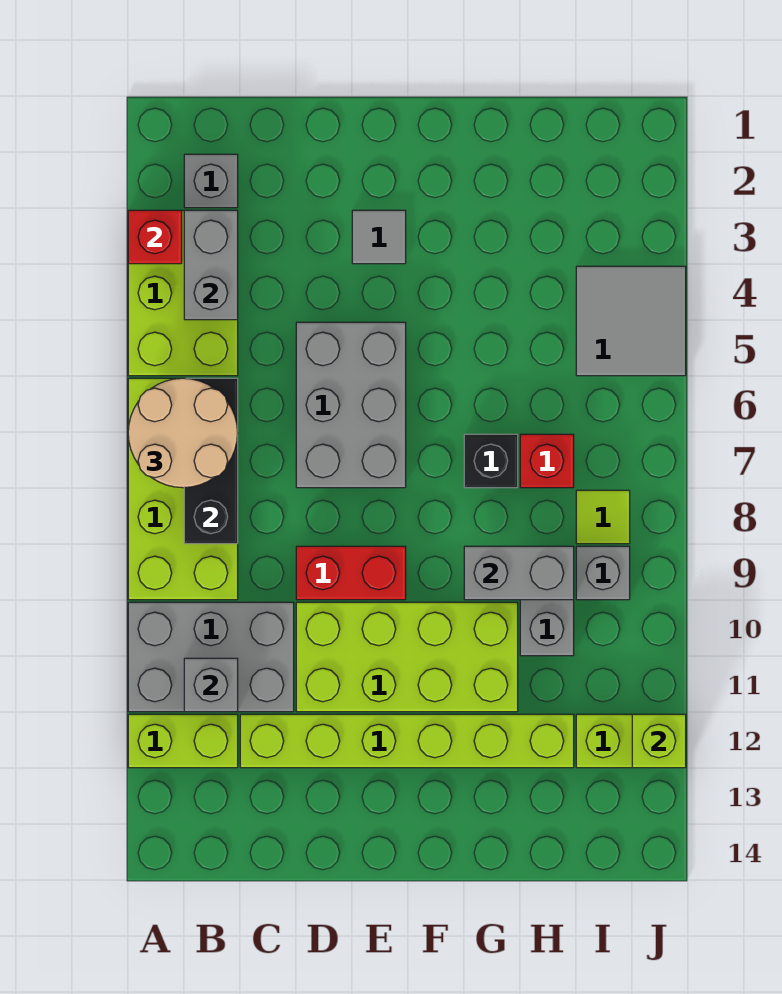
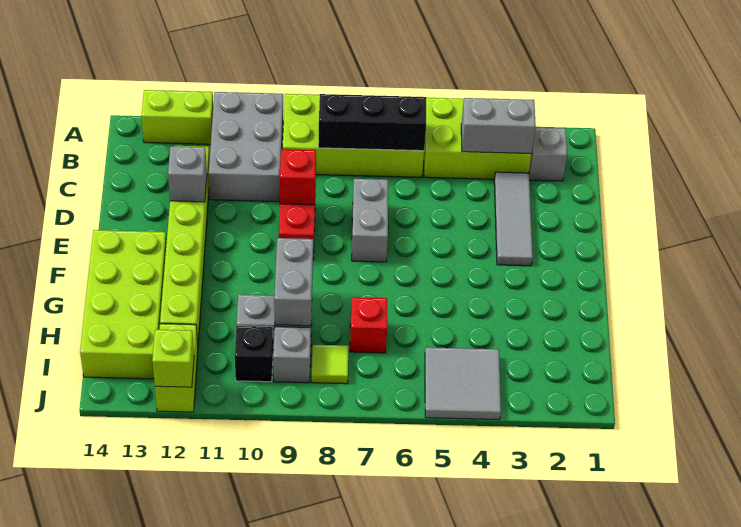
red brick A3 level 2 -> red brick D9 level 2
tan round brick A6:B7 level 3 -> none
lime brick A12:B12 level 1 -> lime brick A12:A13 level 1
grey brick B11 level 2 -> grey brick D12 level 2
grey brick D5:E7 level 1 -> grey brick D7:E7 level 1
lime brick D10:G11 level 1 -> lime brick F13:I14 level 1
grey tile E3 level 1 -> grey tile C3:E3 level 1
black brick G7 level 1 -> black brick I10 level 1

